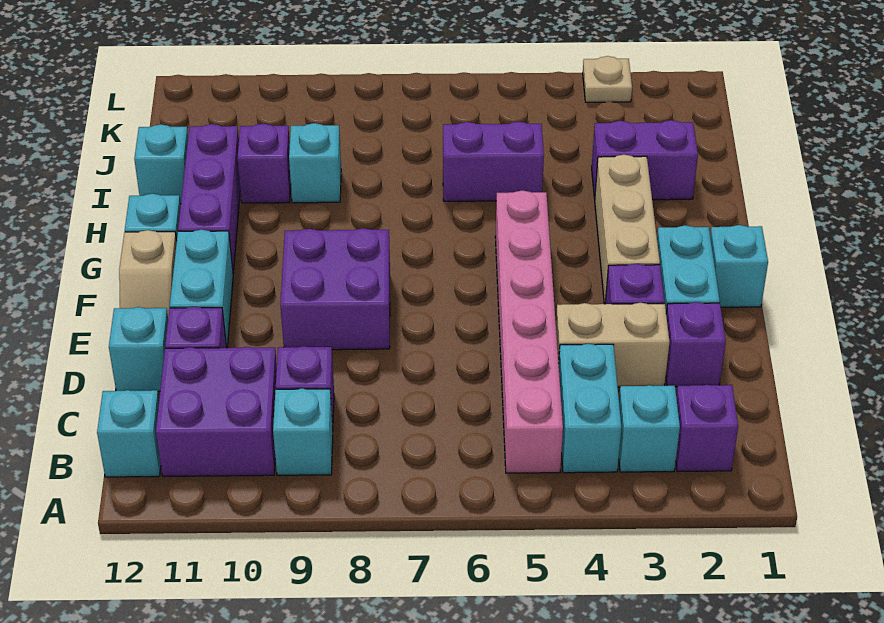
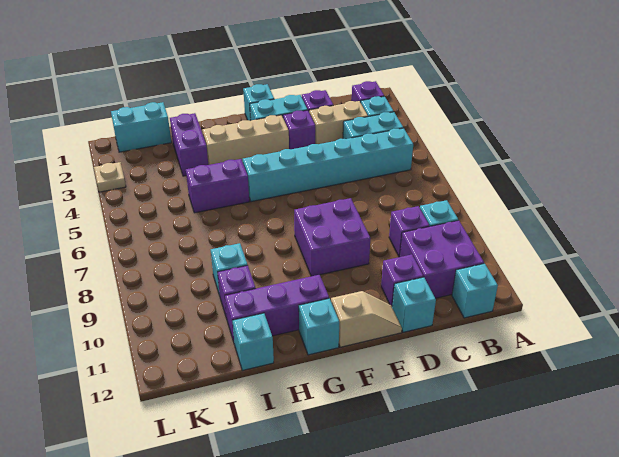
pink brick B5:G5 level 1 -> cyan brick B5:G5 level 1
tan brick D3:D4 level 1 -> tan brick C3:D3 level 1
cyan brick E11:F11 level 1 -> cyan brick J1:K1 level 1
purple brick I5:I6 level 1 -> purple brick H5:I5 level 1

